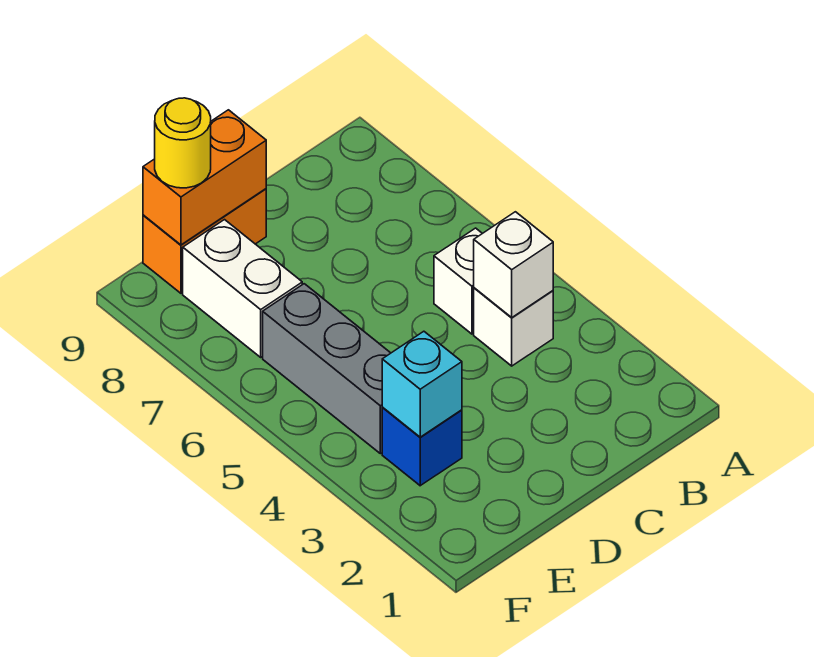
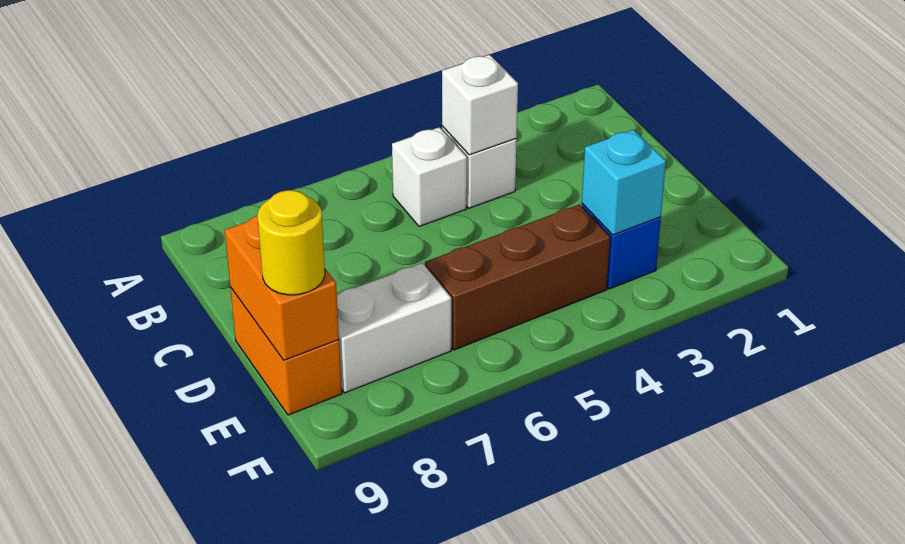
grey brick E4:E6 level 1 -> brown brick E4:E6 level 1

